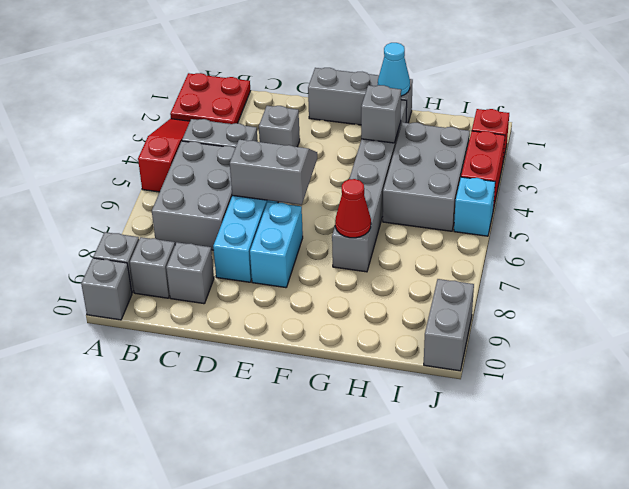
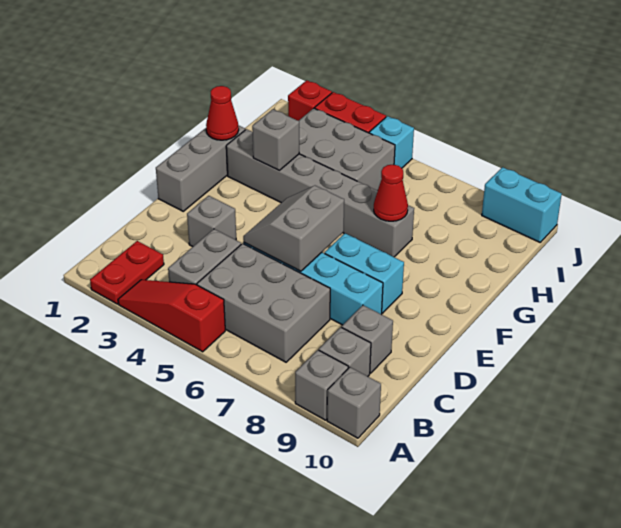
red plate A1:B2 level 1 -> red plate A2:B2 level 1
cyan cone G1 level 2 -> red cone G1 level 2
grey brick J9:J10 level 1 -> cyan brick J9:J10 level 1

